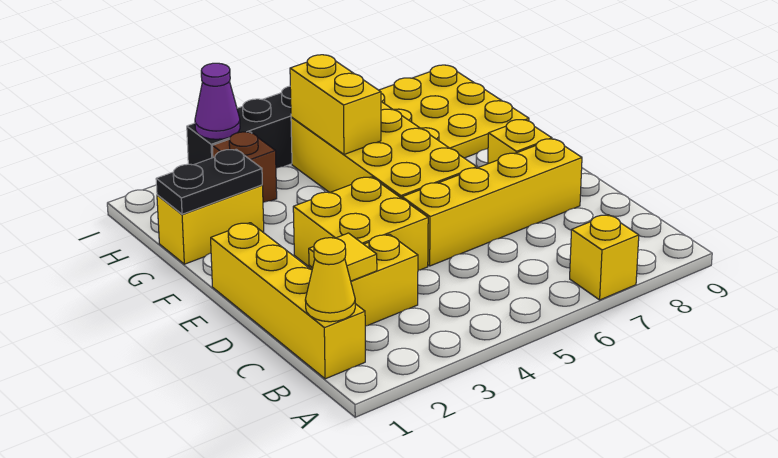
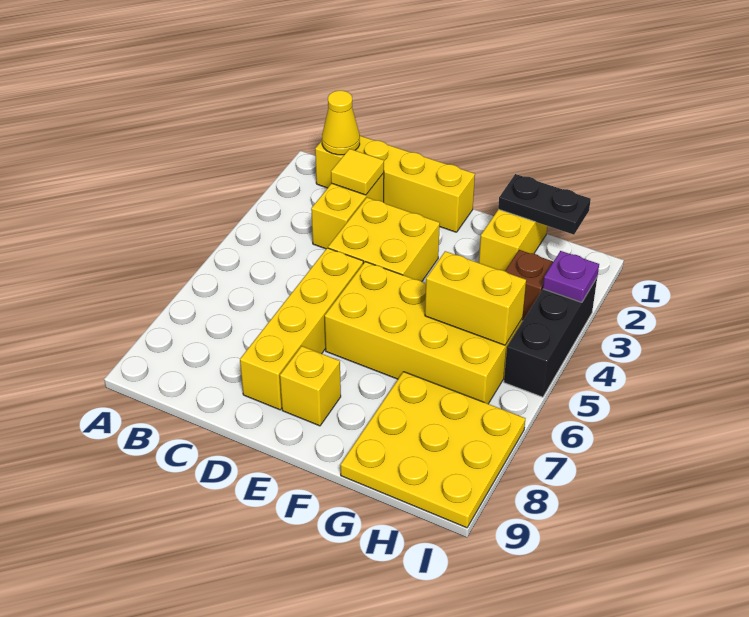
yellow brick A7 level 1 -> none
black plate G1:G2 level 2 -> black plate G1:H1 level 2
purple cone I3 level 2 -> purple plate I3 level 2

